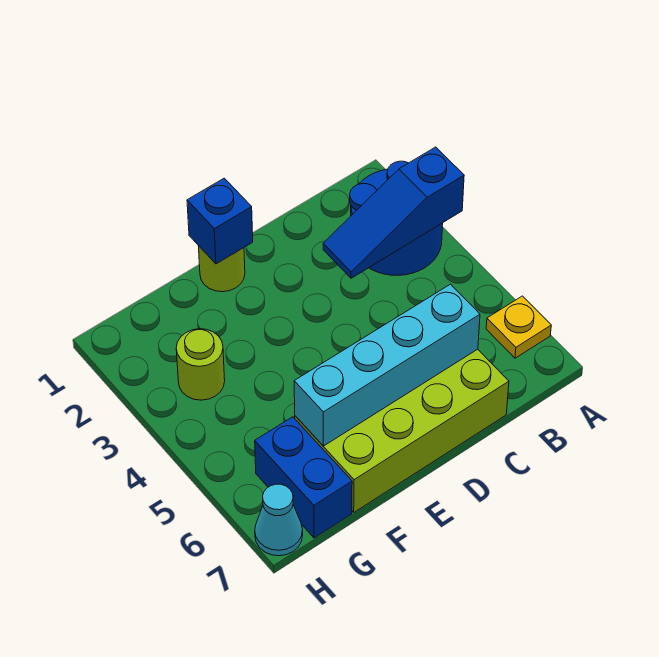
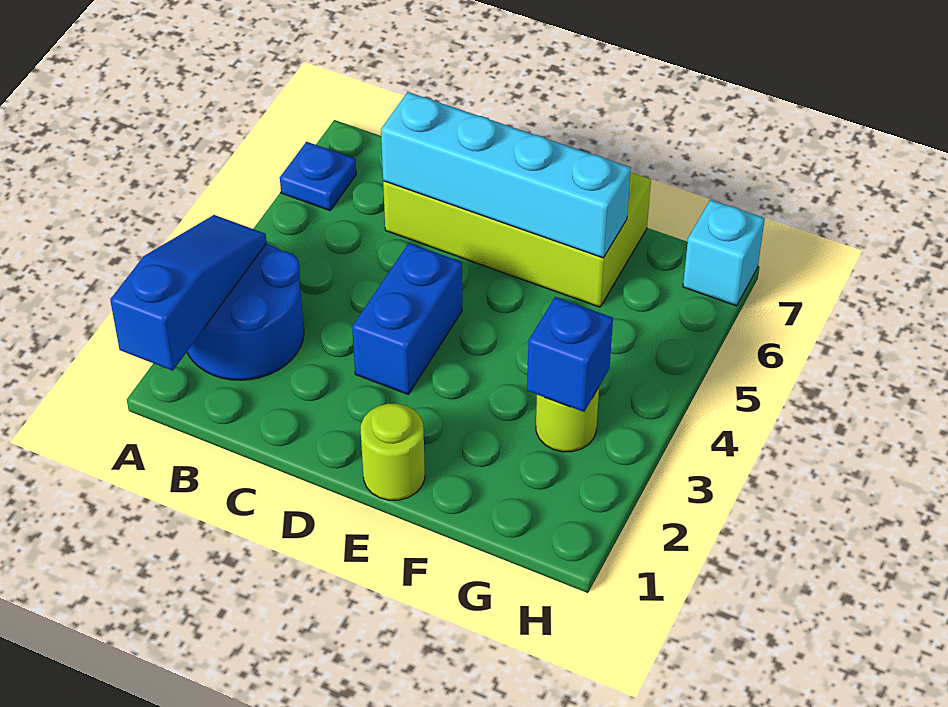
blue slope A3:C3 level 2 top A -> blue slope A1:A3 level 2 top 1
yellow plate A6 level 1 -> blue plate A6 level 1
blue brick E1 level 2 -> blue brick G3 level 2
blue brick G6:G7 level 1 -> blue brick D3:D4 level 1
cyan cone H7 level 1 -> cyan brick H7 level 1

